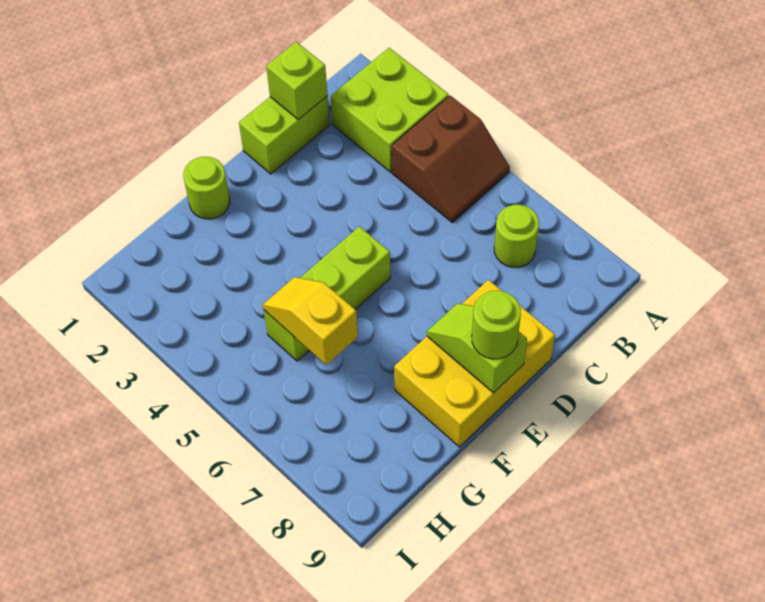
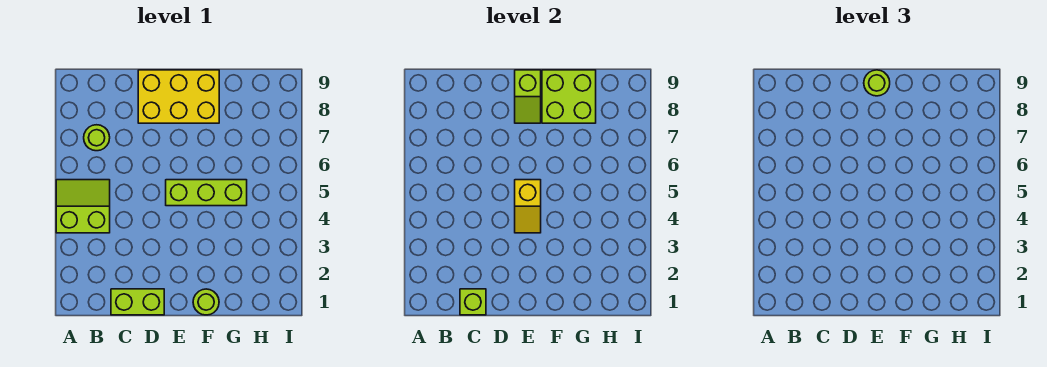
lime brick A2:B3 level 1 -> lime brick F8:G9 level 2
brown slope A4:B5 level 1 top 4 -> lime slope A4:B5 level 1 top 4
yellow slope G5:G6 level 2 top 6 -> yellow slope E4:E5 level 2 top 5

